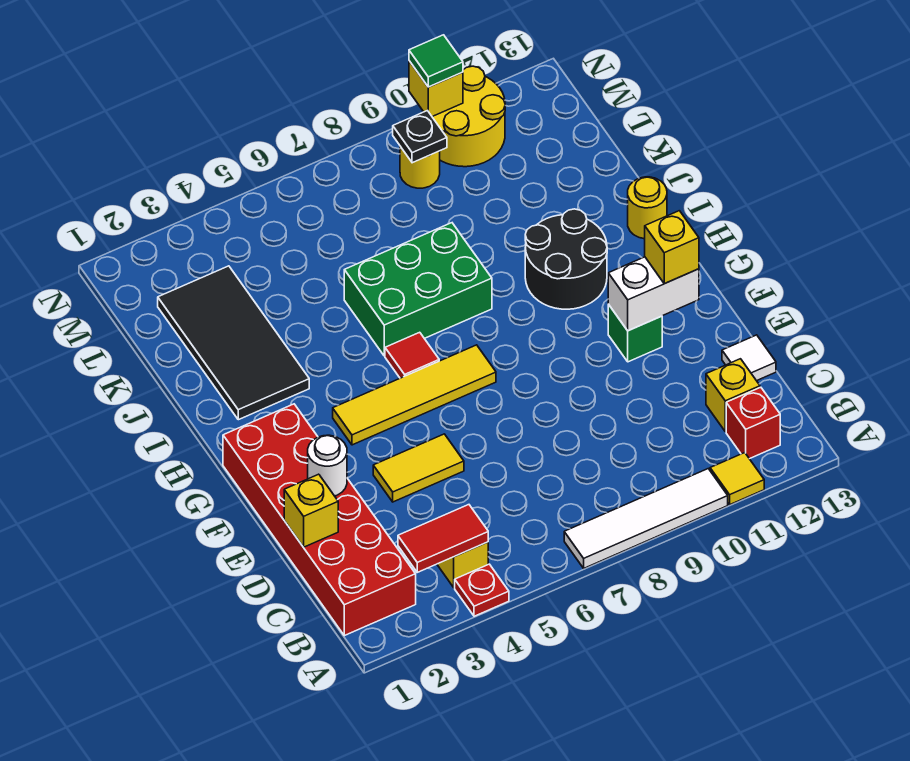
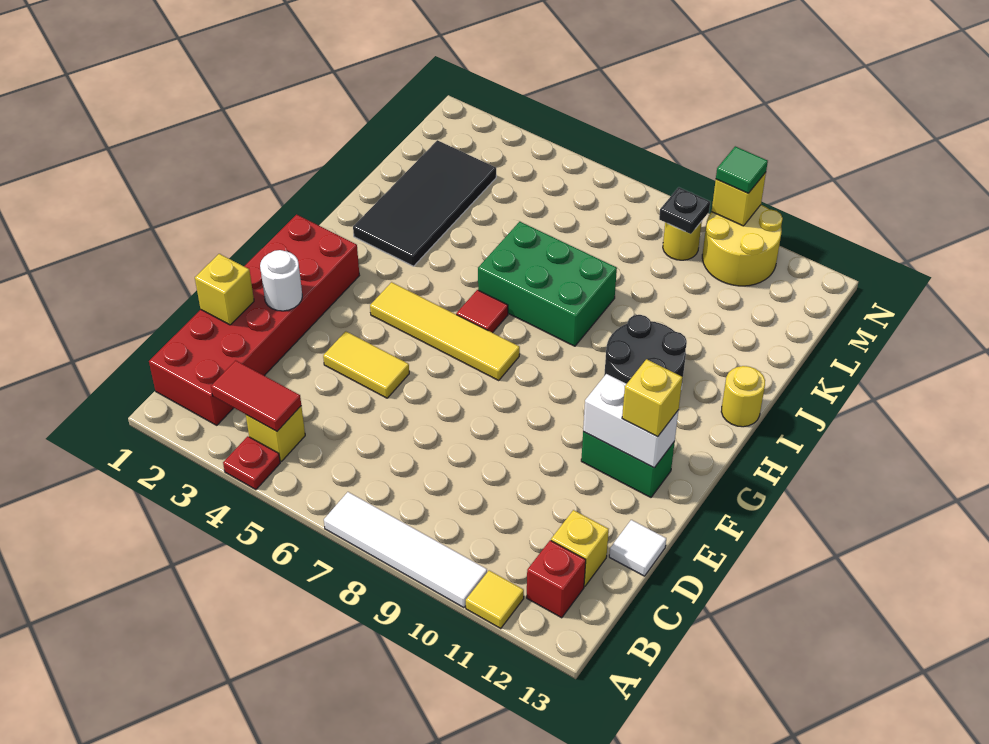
green brick F11 level 1 -> green brick F11:F12 level 1

